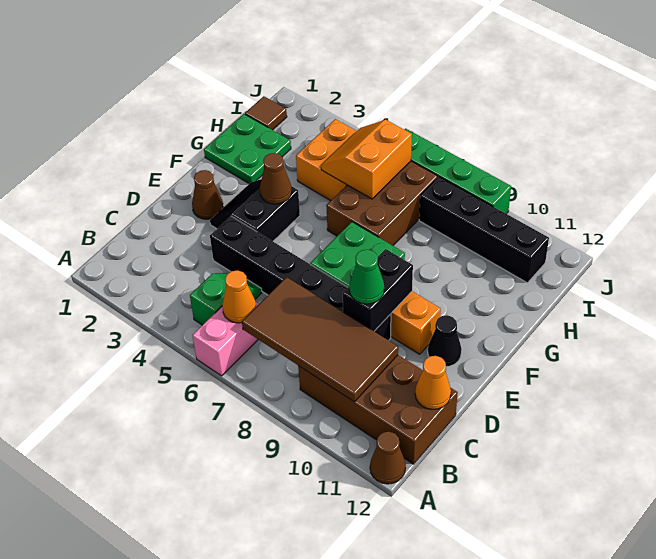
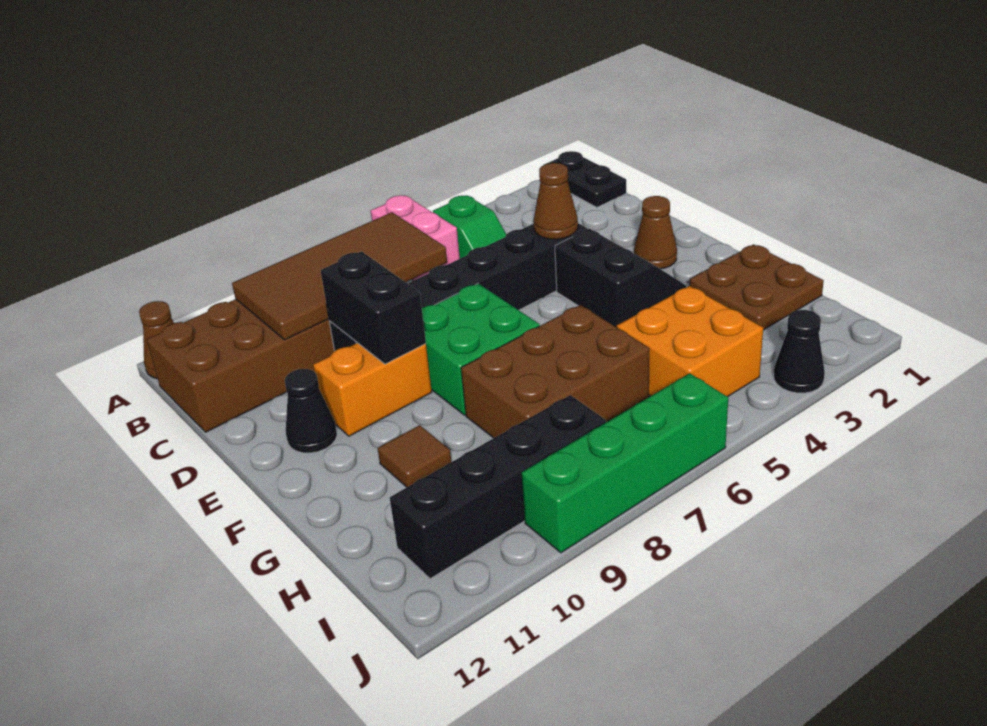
none -> black plate A1:B1 level 1
orange cone B6 level 2 -> none
orange cone C12 level 2 -> none
green cone D9 level 3 -> none
brown cone F4 level 2 -> brown cone D4 level 2
green plate G1:H2 level 1 -> brown plate G1:H2 level 1
brown brick G6:I7 level 1 -> brown brick G6:H8 level 1
orange slope H5:I6 level 2 top 6 -> none
brown tile I1 level 1 -> brown tile G10 level 1
none -> black cone J3 level 1

